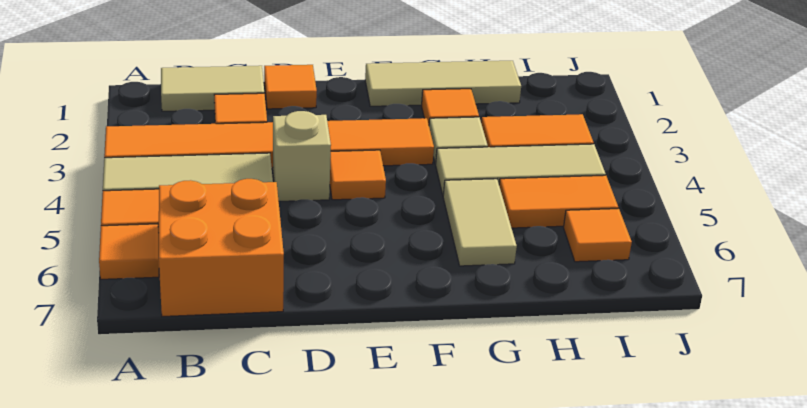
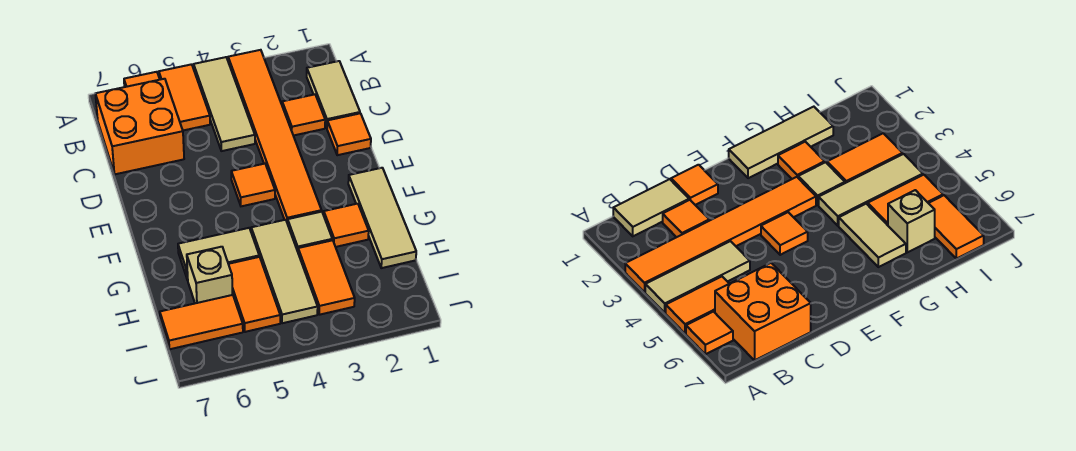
tan brick D4 level 1 -> tan brick H6 level 1
orange tile I6 level 1 -> orange tile I6:I7 level 1

